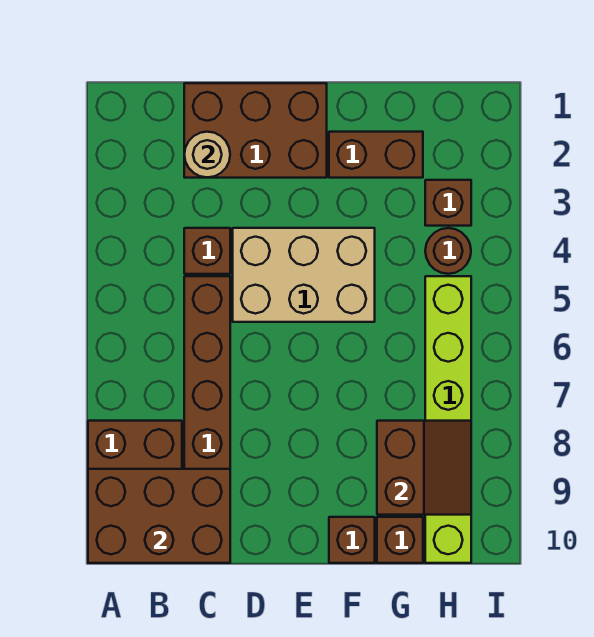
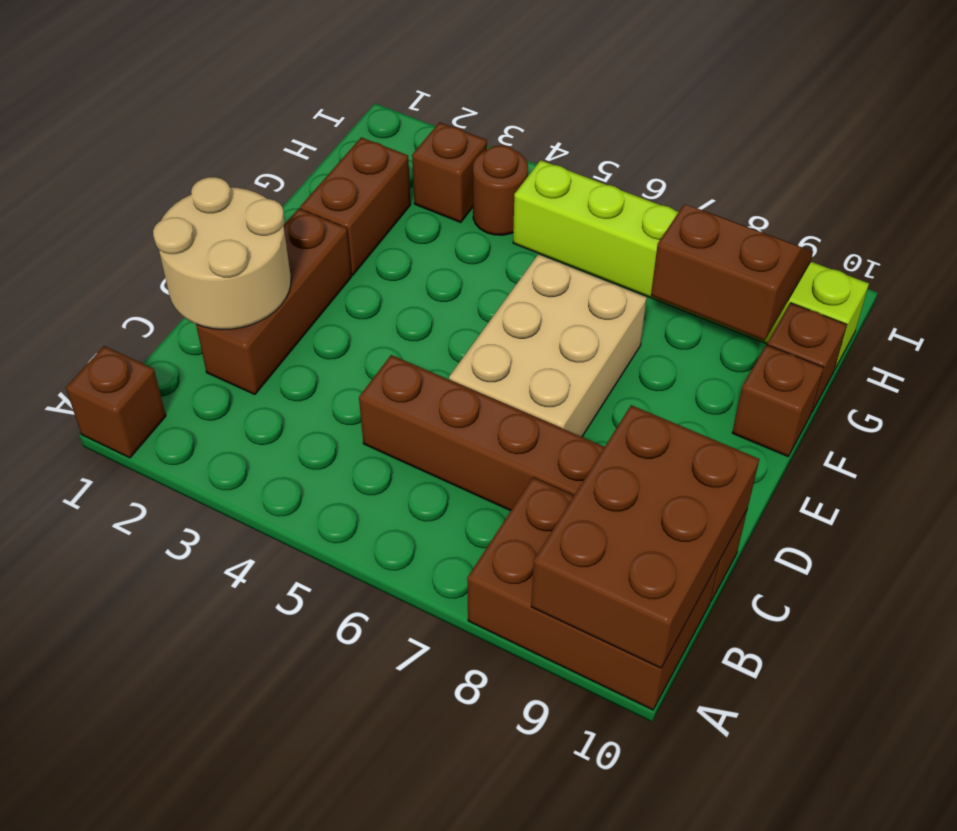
brown brick C1:E2 level 1 -> brown brick C2:E2 level 1
tan round brick C2 level 2 -> tan round brick C1:D2 level 2
brown brick C4 level 1 -> brown brick A1 level 1
tan brick D4:F5 level 1 -> tan brick D6:F7 level 1

